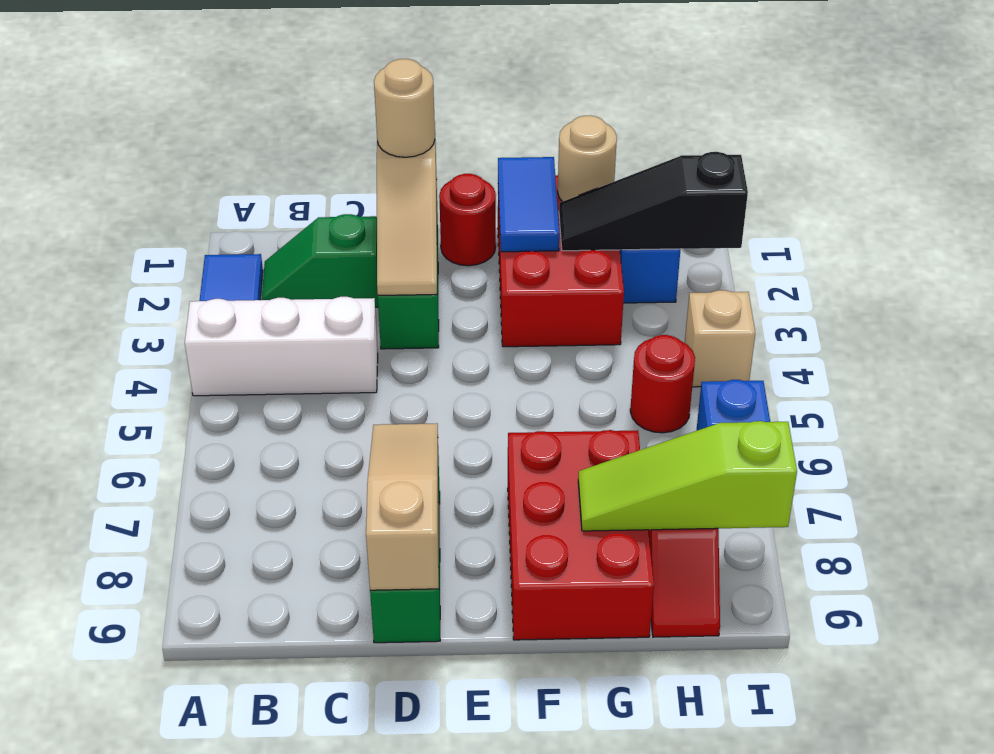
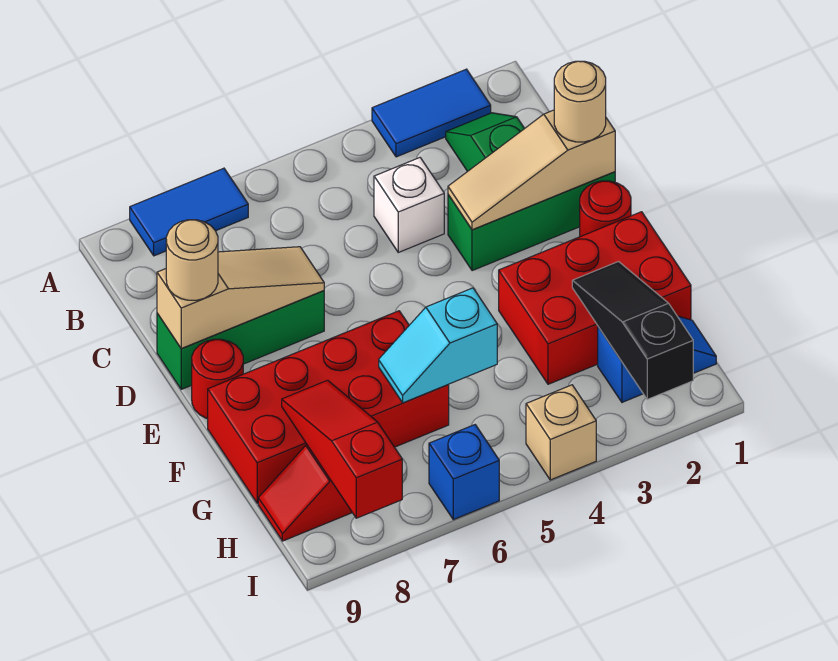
white brick A4:C4 level 1 -> white brick C4 level 1
blue tile F1:F2 level 2 -> blue tile A7:A8 level 1
red brick F7:G9 level 1 -> red brick F6:G9 level 1
tan round brick G1 level 2 -> tan round brick D9 level 3
none -> cyan slope G5:G6 level 2 top 5
lime slope G8:I8 level 2 top I -> red slope G8:I8 level 2 top I
red round brick H5 level 1 -> red round brick E9 level 1

